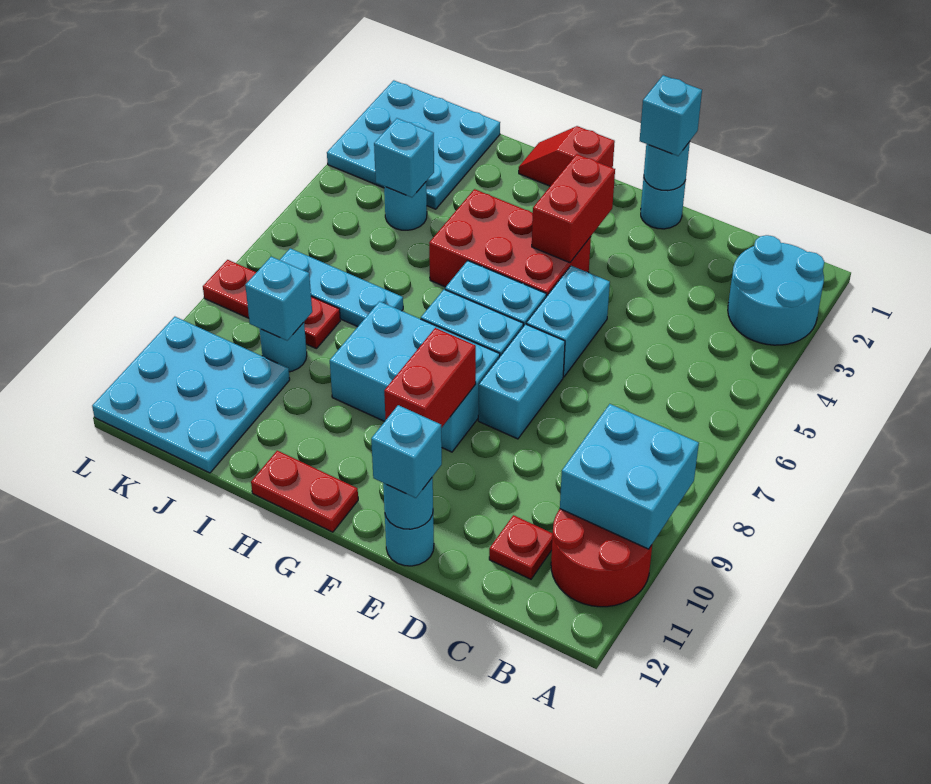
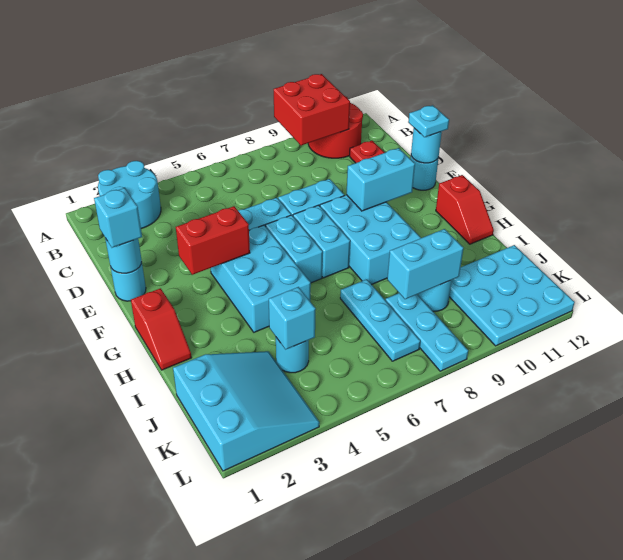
cyan brick A9:B10 level 2 -> red brick A9:B10 level 2
cyan brick E12 level 3 -> cyan plate E12 level 3
red brick F4:H5 level 1 -> cyan brick F4:H5 level 1
red brick F9:F10 level 2 -> cyan brick F9:F10 level 2
red plate G12:H12 level 1 -> red slope G12:H12 level 1 top G
cyan plate J1:L3 level 1 -> cyan slope J1:L3 level 1 top 1
red plate J8:L8 level 1 -> cyan plate J8:L8 level 1
cyan brick J9 level 2 -> cyan brick J8:J9 level 2

